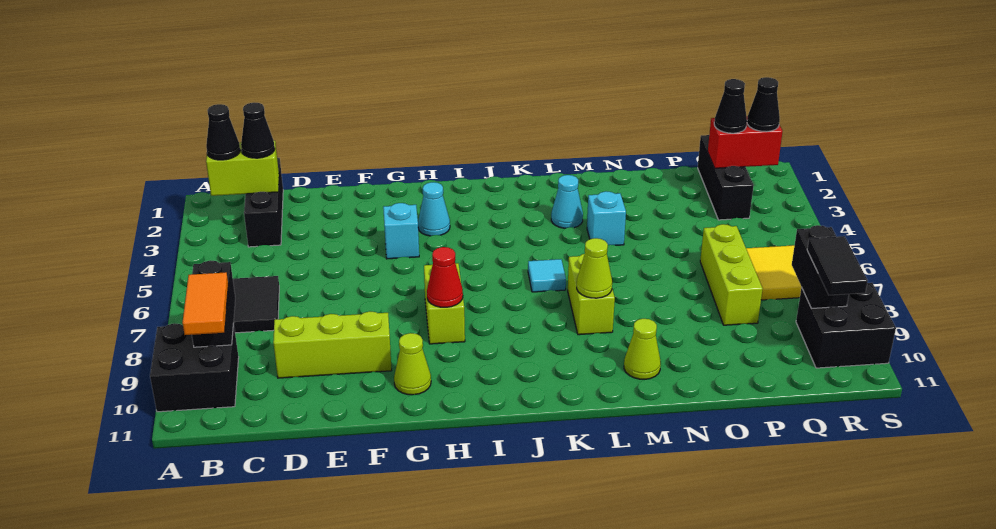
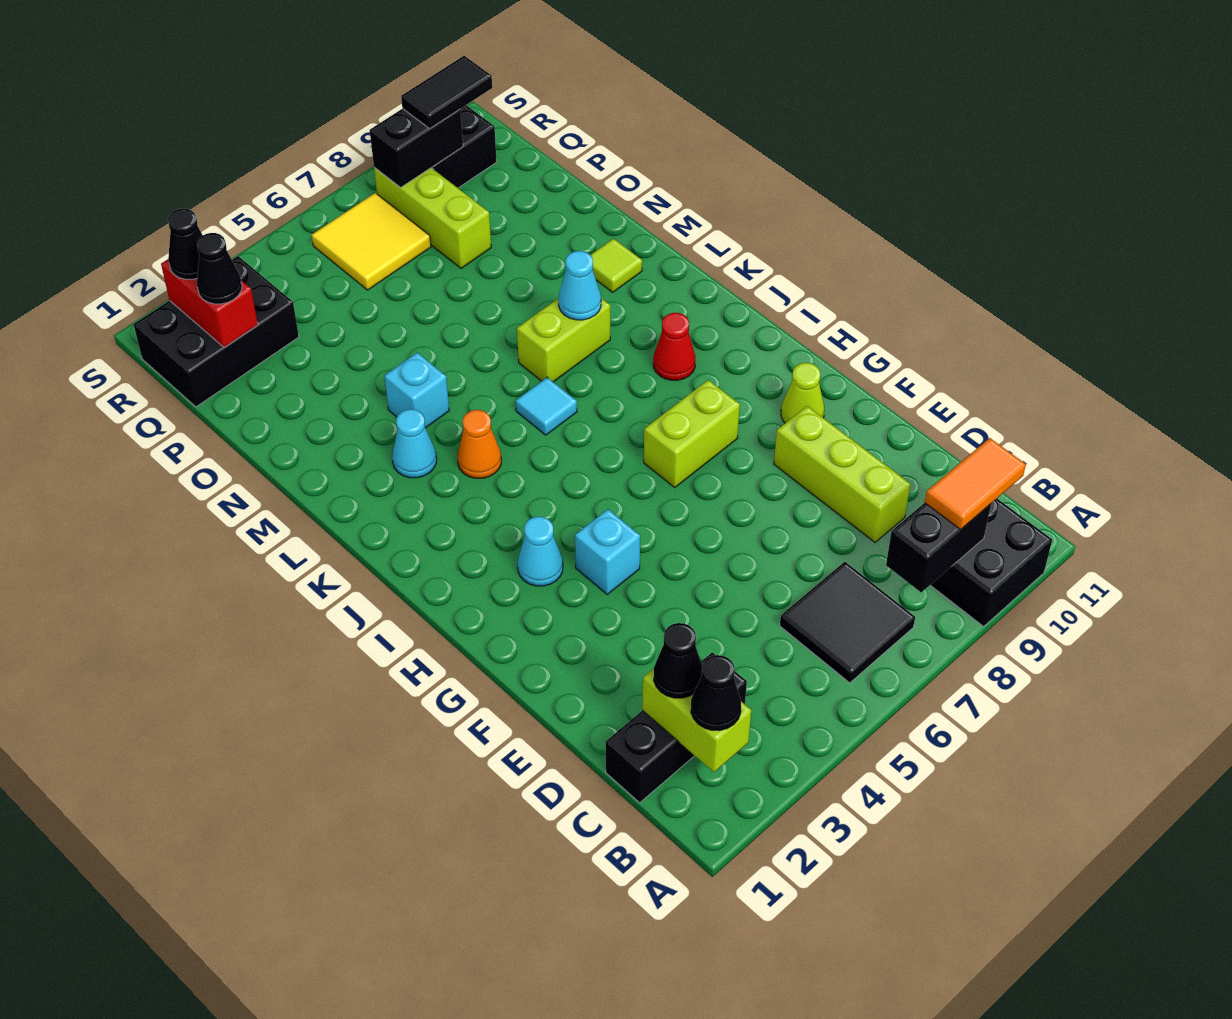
red cone H8 level 2 -> red cone J9 level 1
none -> orange cone K4 level 1
lime cone L8 level 2 -> cyan cone L8 level 2
lime cone M10 level 1 -> lime tile M10 level 1
lime brick P6:P8 level 1 -> lime brick P8:R8 level 1
black brick Q1:Q3 level 1 -> black brick Q1:R3 level 1

